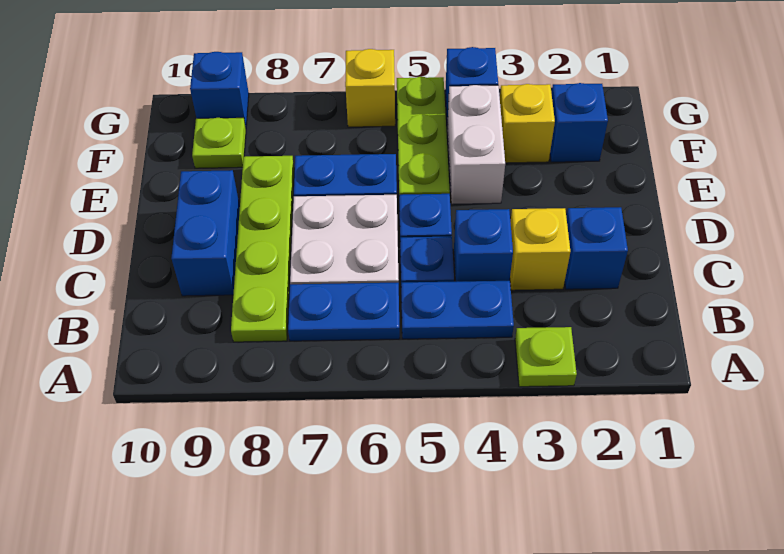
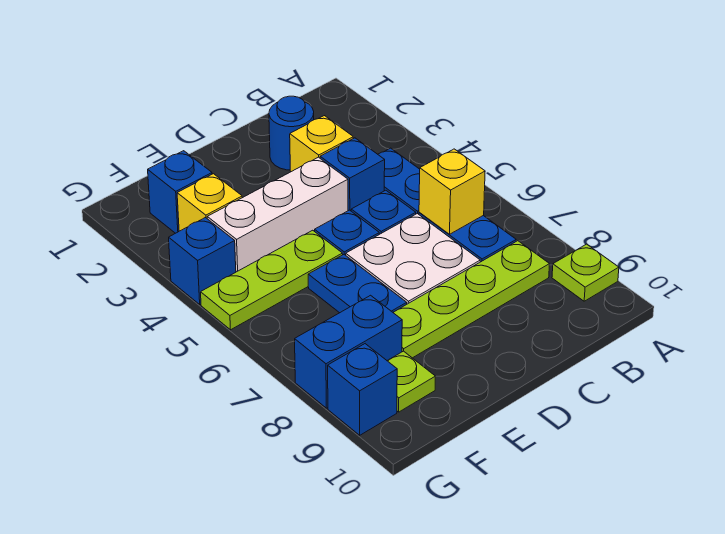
lime plate A3 level 1 -> lime plate A9 level 1
blue brick C2 level 1 -> blue round brick C2 level 1
blue brick C9:D9 level 1 -> blue brick F8:G8 level 1
white brick E4:F4 level 1 -> white brick D4:F4 level 1
yellow brick G6 level 1 -> yellow brick B6 level 2

